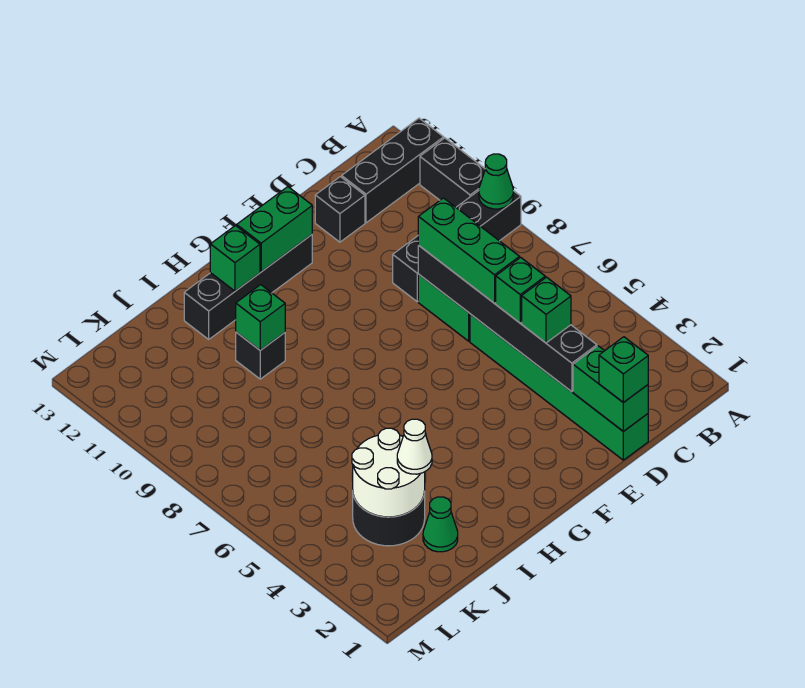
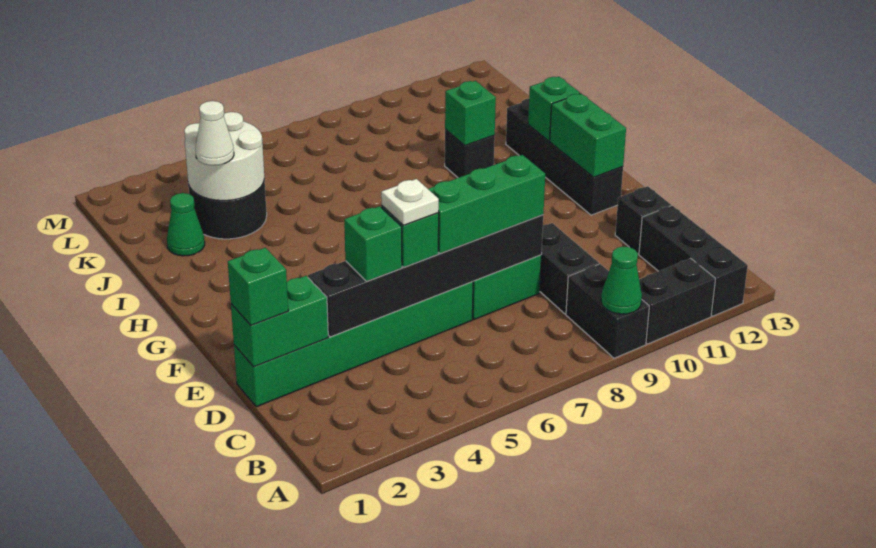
none -> white plate D5 level 4

